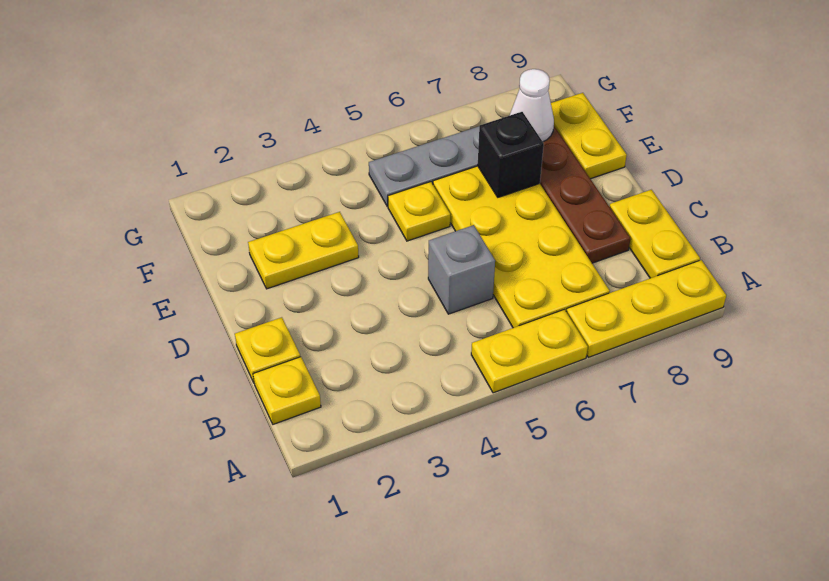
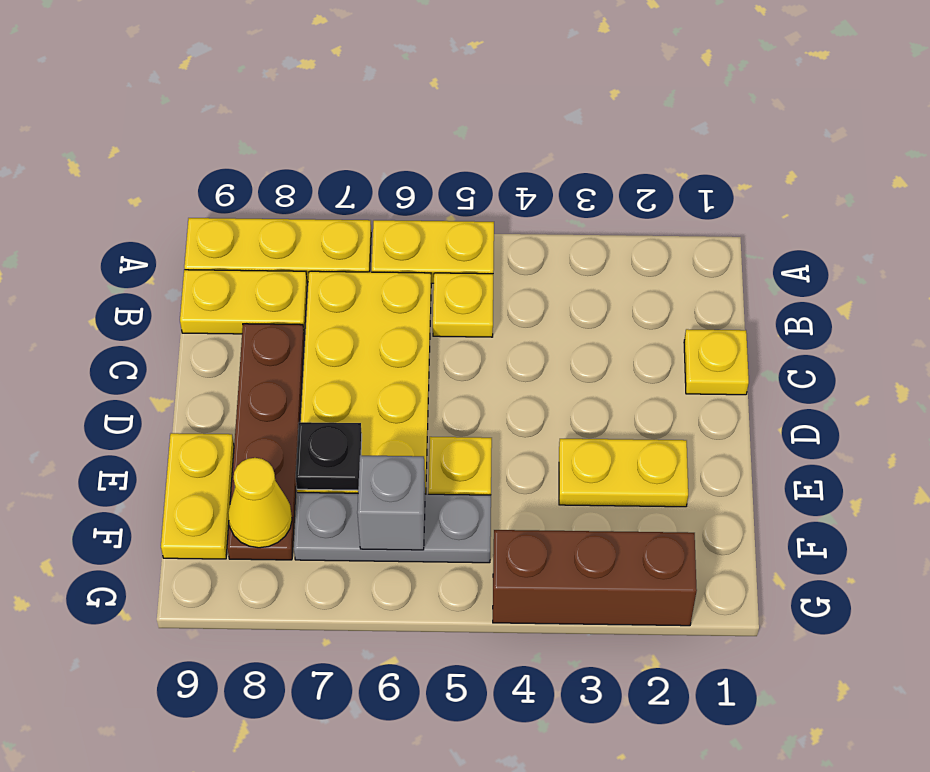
yellow plate B1 level 1 -> yellow plate B5 level 1
yellow plate B9:C9 level 1 -> yellow plate B8:B9 level 1
grey brick C5 level 1 -> grey brick F6 level 2
black brick E7 level 2 -> black plate E7 level 2
white cone F8 level 2 -> yellow cone F8 level 2
none -> brown brick G2:G4 level 1

